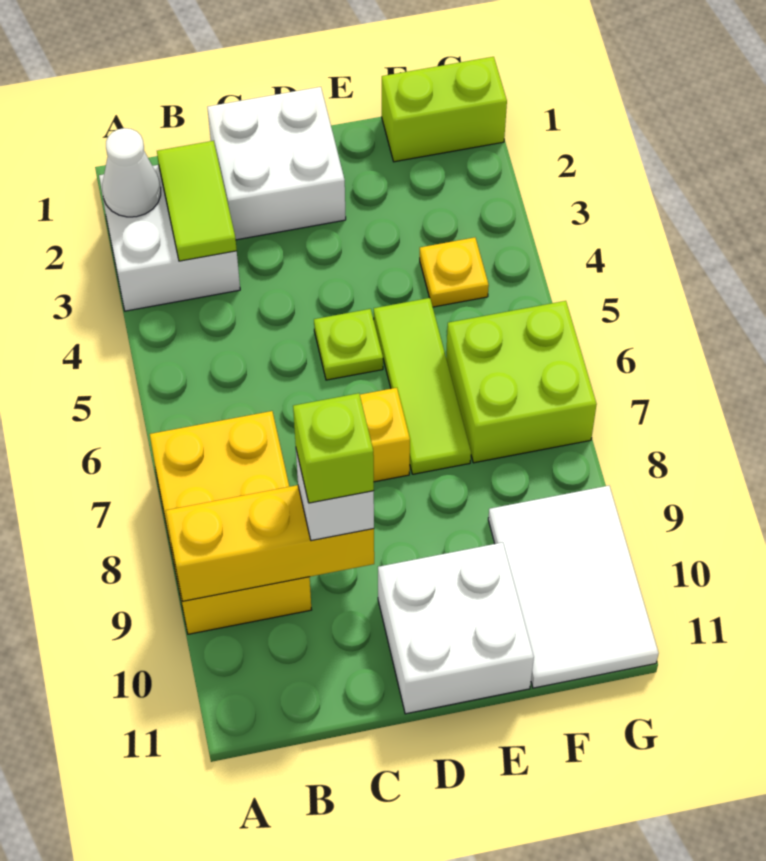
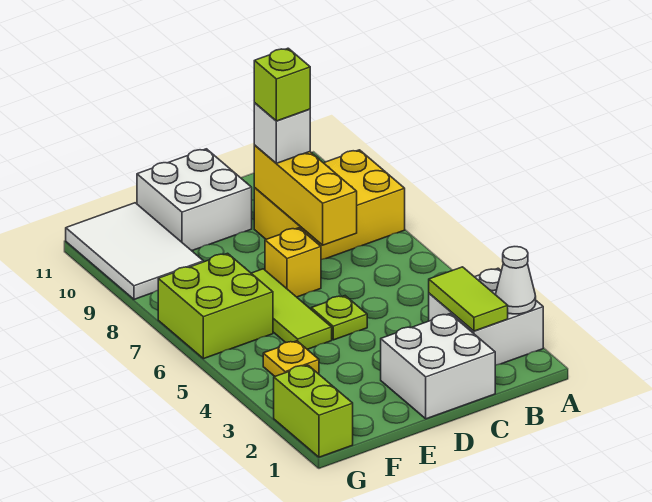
yellow brick A7:B9 level 1 -> yellow brick A8:C9 level 1
yellow brick A9:C9 level 2 -> yellow brick C7:C9 level 2
lime brick F1:G1 level 1 -> lime brick G1:G2 level 1

